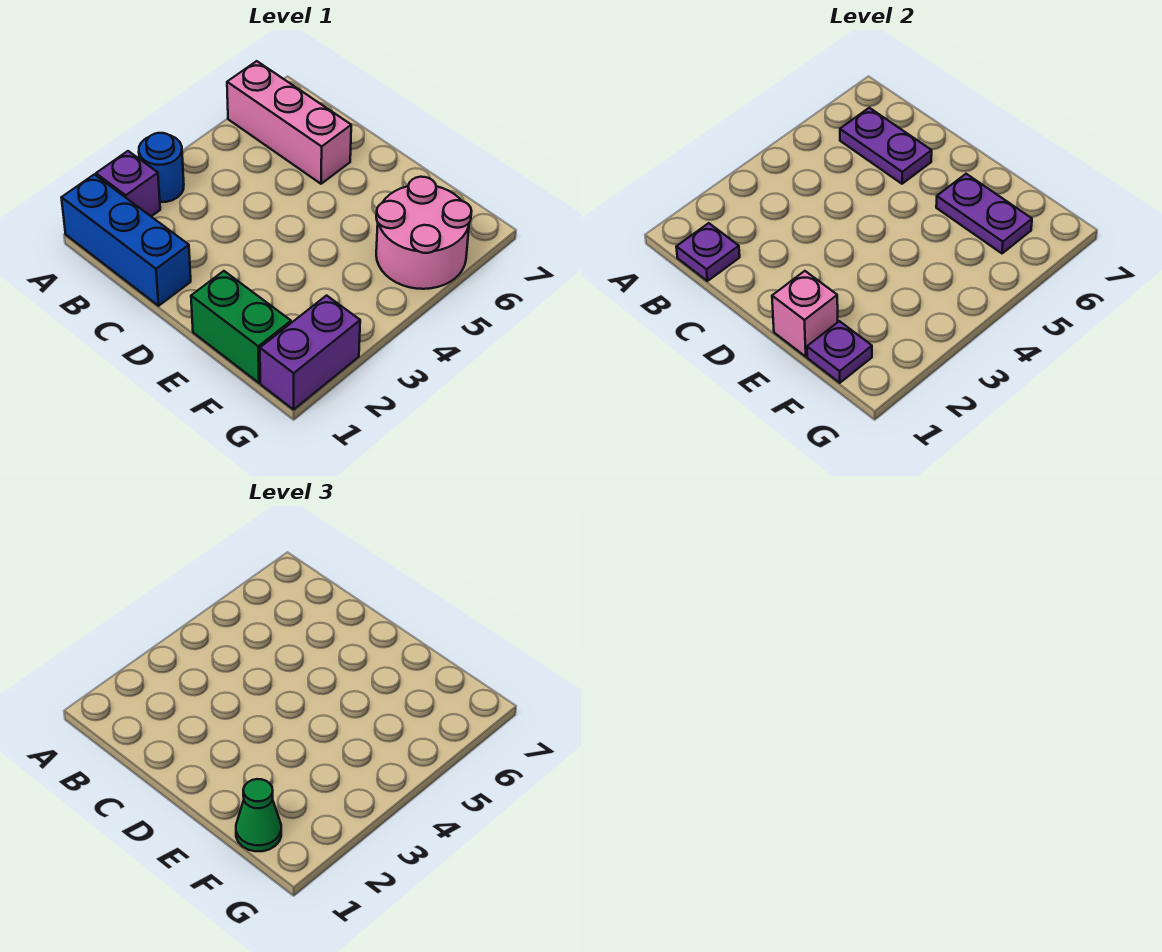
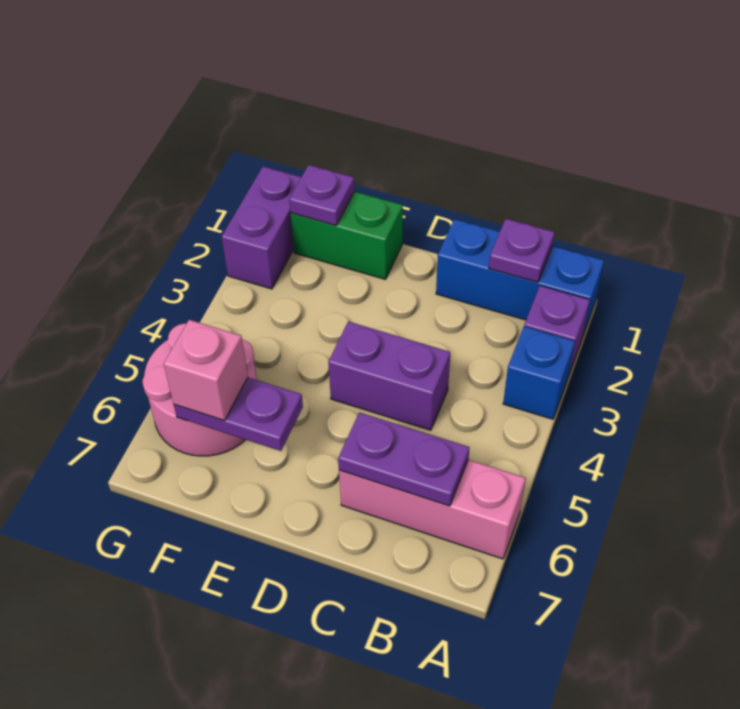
blue round brick A3 level 1 -> blue brick A3 level 1
none -> purple brick C4:D4 level 1
pink brick E1 level 2 -> pink brick F6 level 3
green cone F1 level 3 -> none

